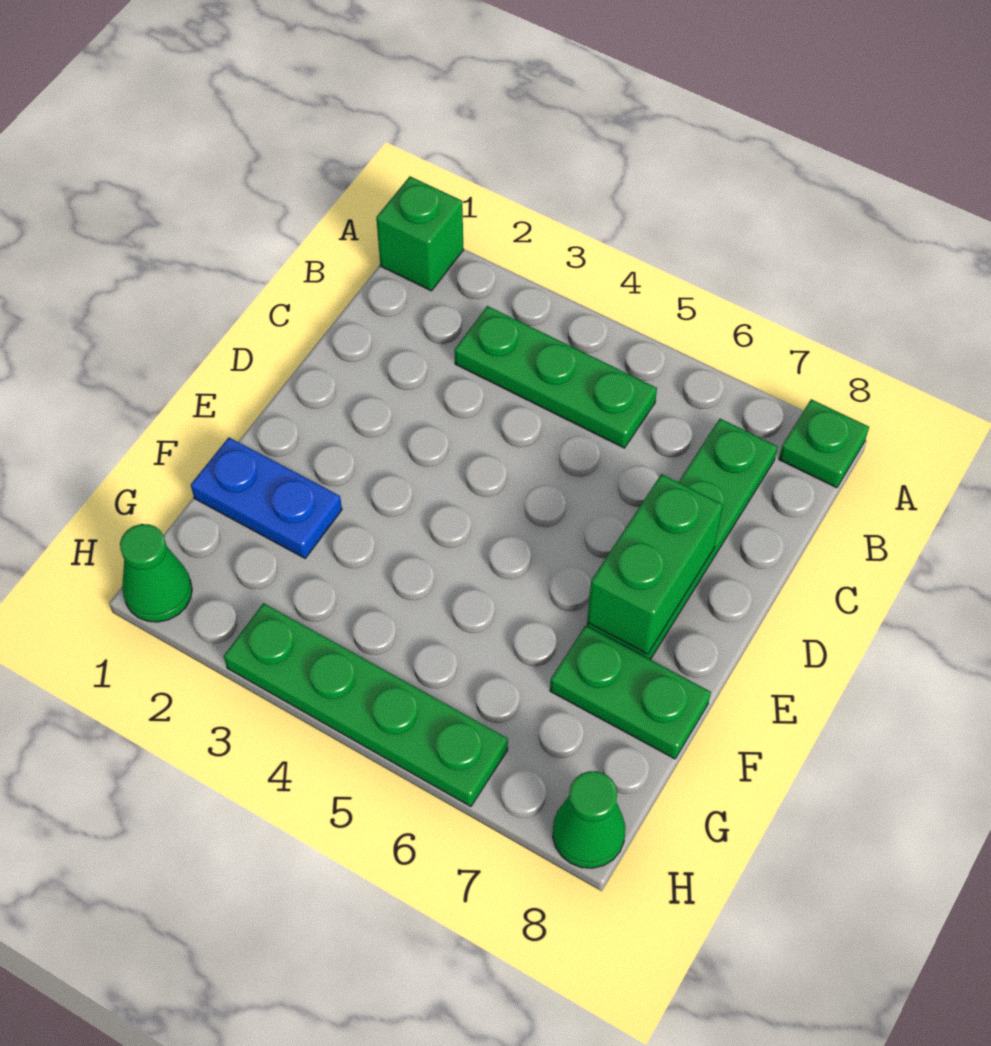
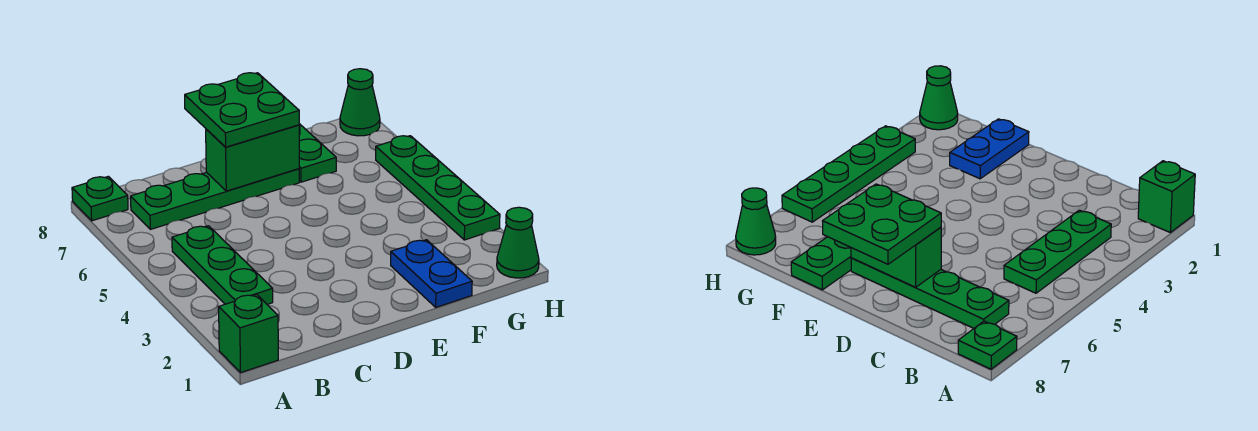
none -> green plate D7:E8 level 3

